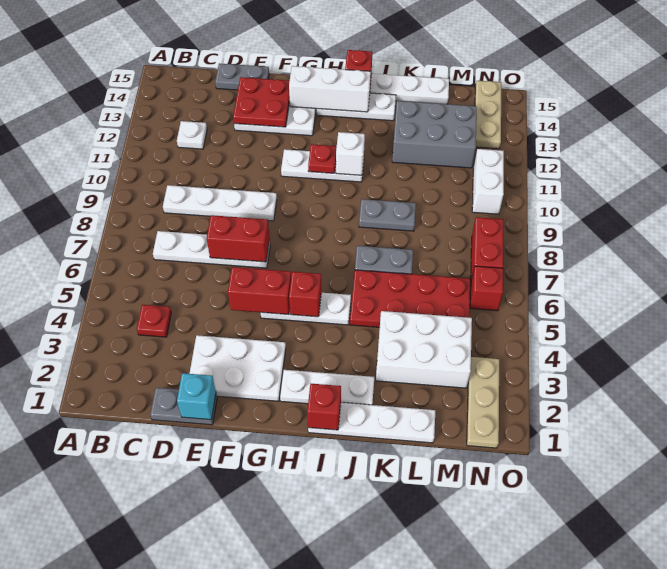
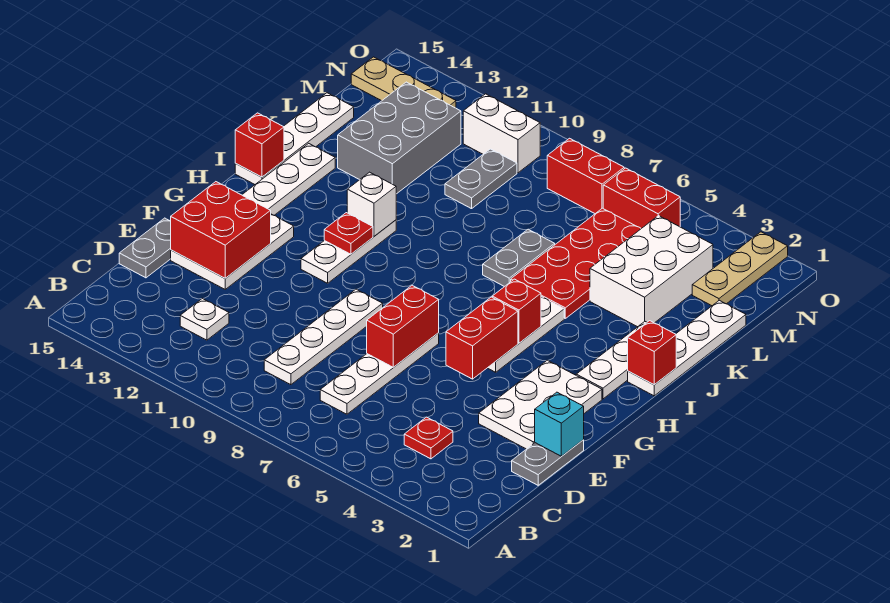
red plate E13:F14 level 2 -> red brick E13:F14 level 2
white brick G14:I14 level 2 -> none
grey plate J9:K9 level 1 -> grey plate L10:M10 level 1
tan plate N1:N3 level 1 -> tan plate M2:O2 level 1
red brick N6 level 1 -> red brick N5:N6 level 1

